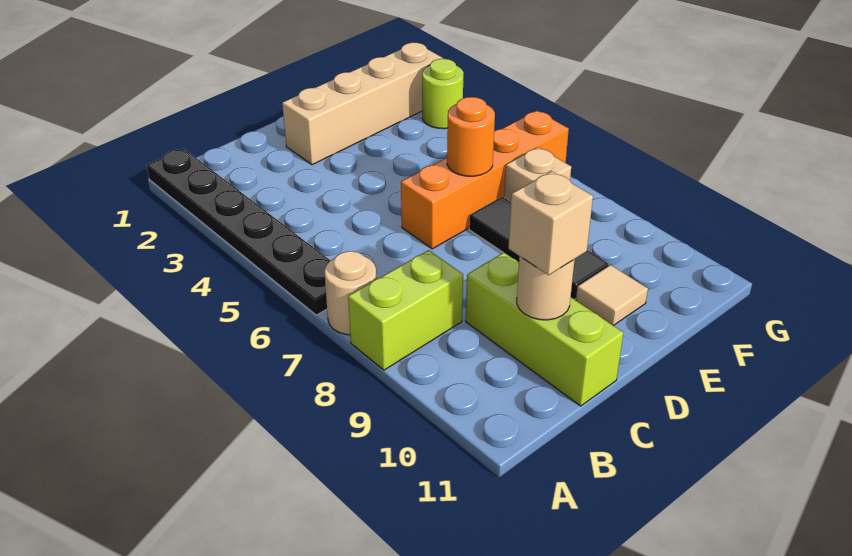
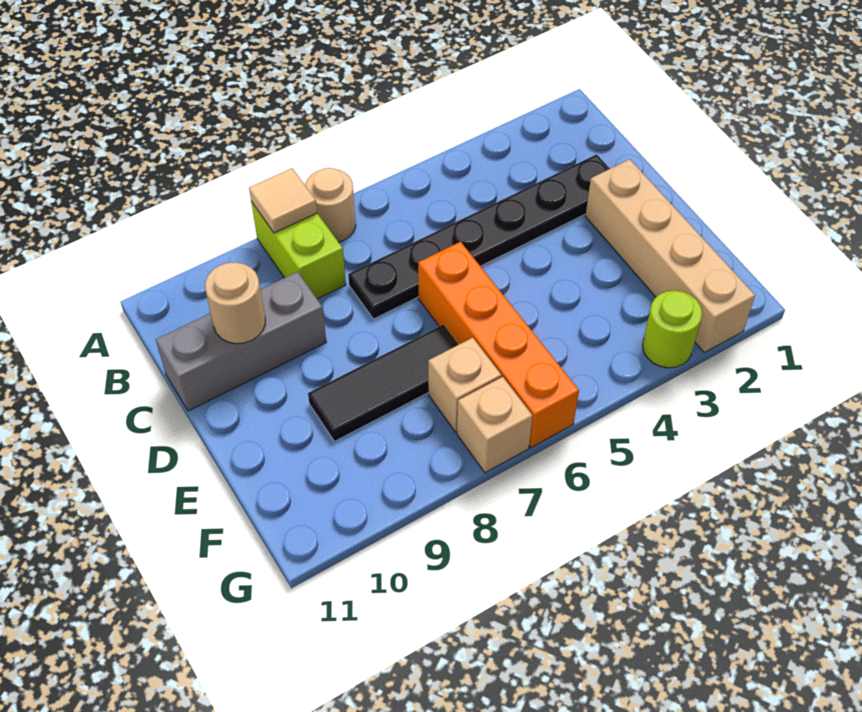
black plate A1:A6 level 1 -> black plate C2:C7 level 1
lime brick C9:C11 level 1 -> grey brick C9:C11 level 1
tan brick C10 level 3 -> tan brick G7 level 1
orange round brick E6 level 2 -> none
tan tile E10 level 1 -> tan tile A8 level 2

